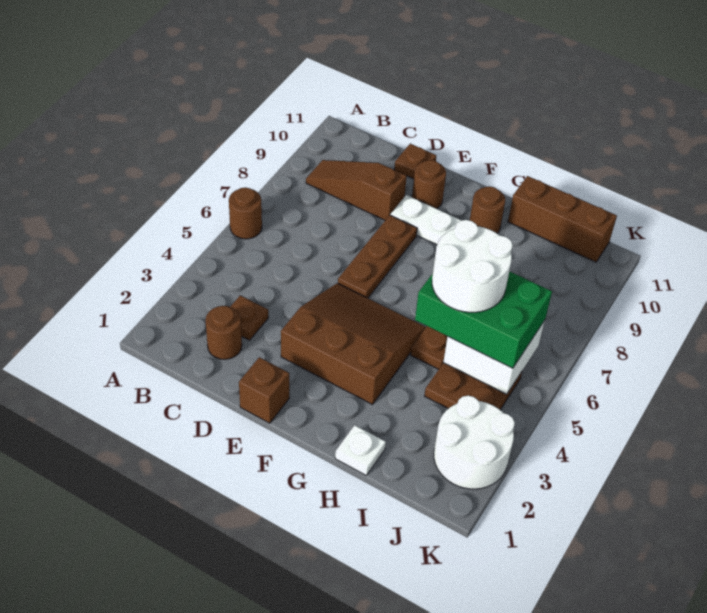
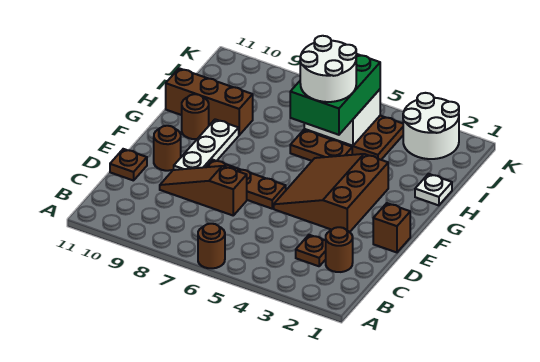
brown slope B9:D9 level 1 top D -> brown slope D7:D9 level 1 top 7
brown brick H11:J11 level 1 -> brown brick H9:H11 level 1

